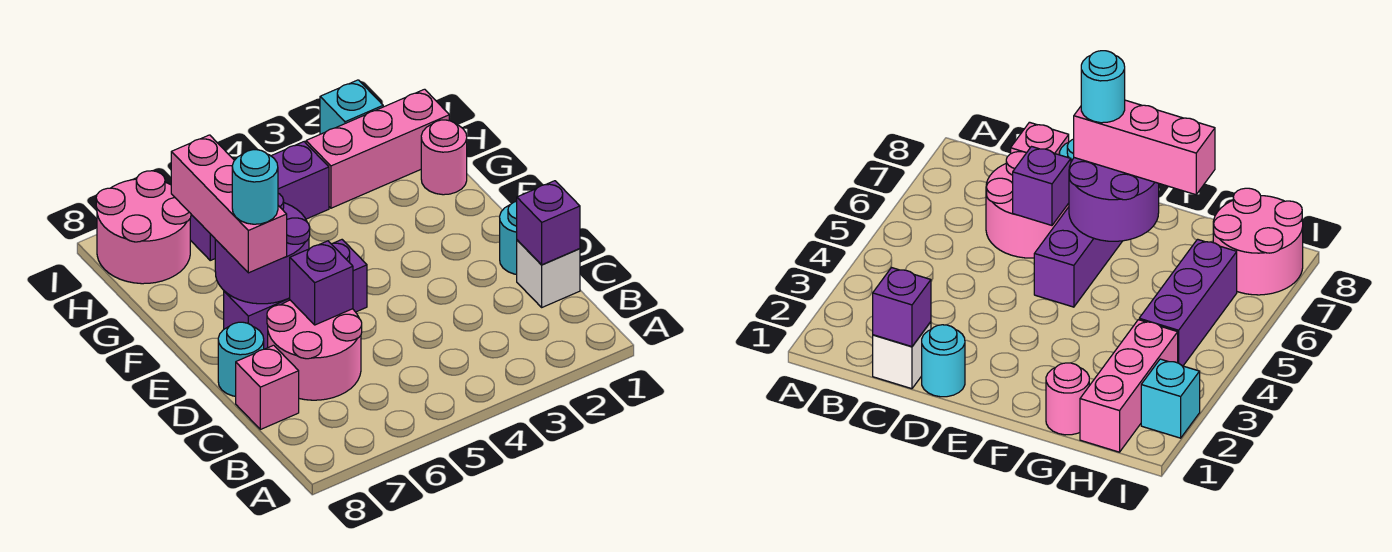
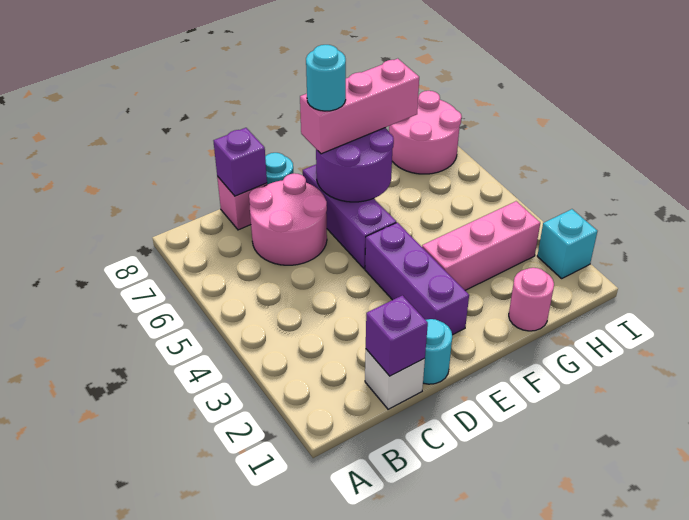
purple brick D6 level 2 -> purple brick C8 level 2
pink brick H1:H3 level 1 -> pink brick F3:H3 level 1
purple brick H4:H6 level 1 -> purple brick E2:E4 level 1

